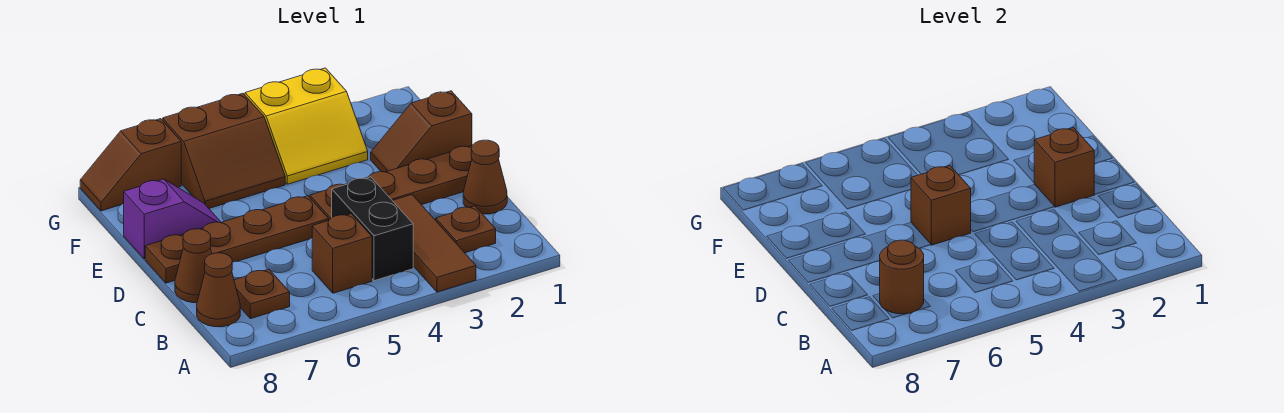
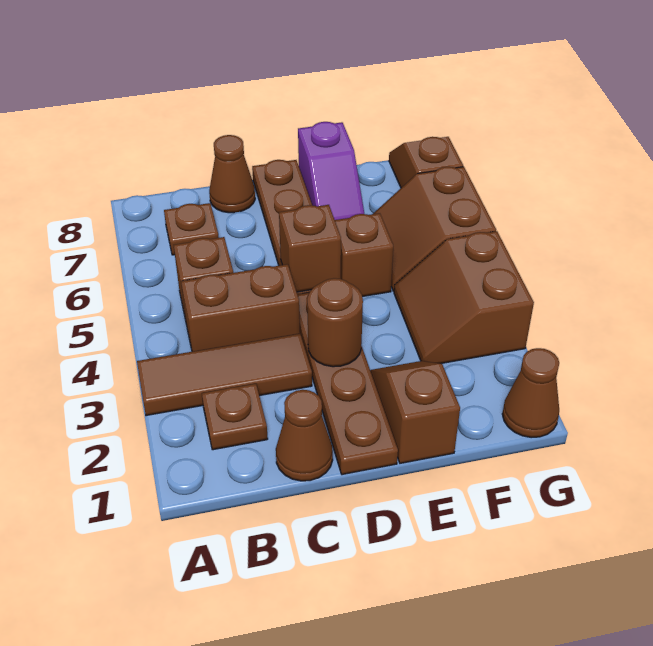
black brick B4:C4 level 1 -> brown brick B4:C4 level 1
brown round brick B7 level 2 -> brown round brick D3 level 2
brown cone B8 level 1 -> brown cone G1 level 1
brown brick D2 level 2 -> brown brick E5 level 1
yellow slope F3:G4 level 1 top G -> brown slope F3:G4 level 1 top G

